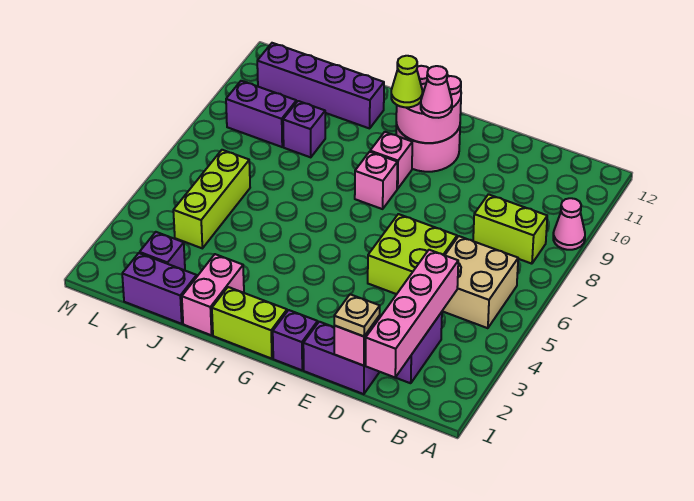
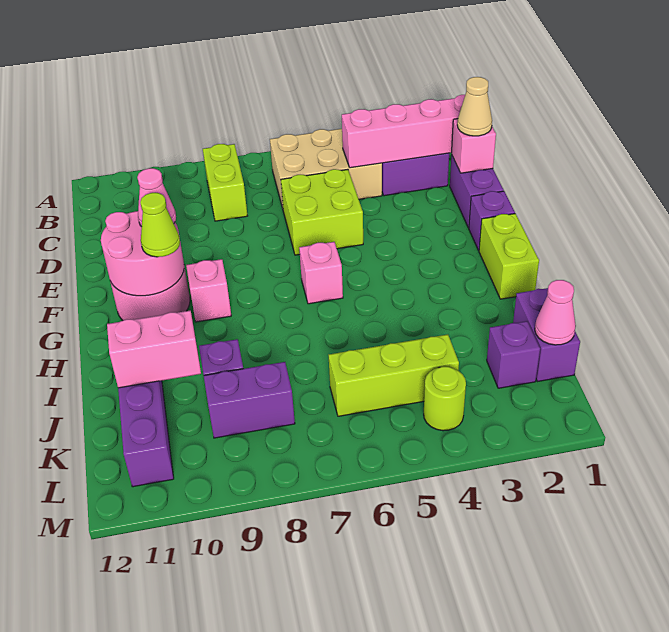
pink cone A9 level 1 -> pink cone K1 level 2
tan brick B5:C6 level 1 -> tan brick B4:C6 level 1
tan plate D1 level 3 -> tan cone D1 level 3
pink brick G8 level 1 -> pink brick G6 level 1
pink brick I1:I2 level 1 -> pink brick J10:J11 level 2
purple brick K9:L9 level 1 -> purple brick K8:K9 level 1
none -> lime round brick L4 level 1

